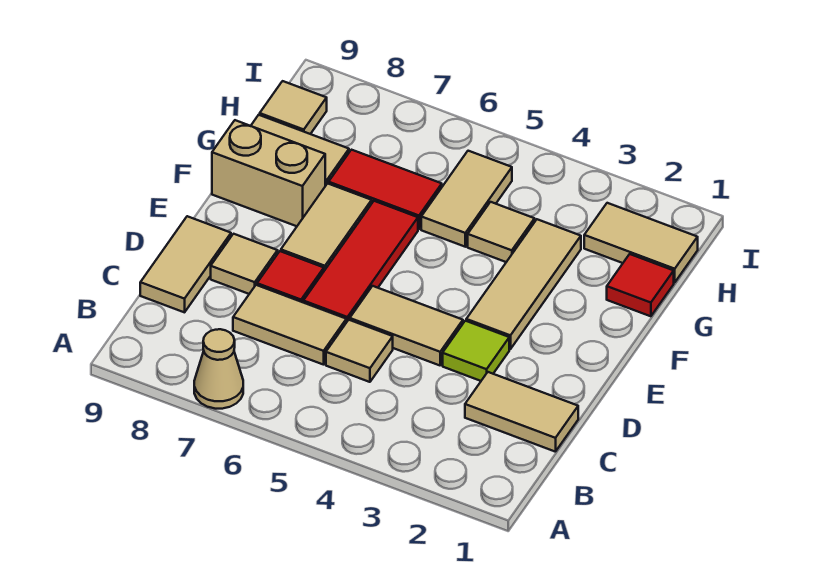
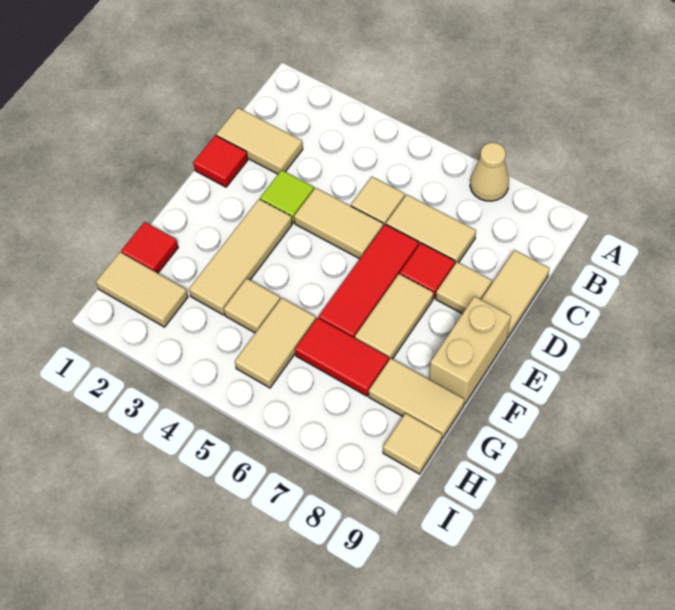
none -> red tile D1 level 1
tan brick F8:F9 level 1 -> tan brick E9:F9 level 1

